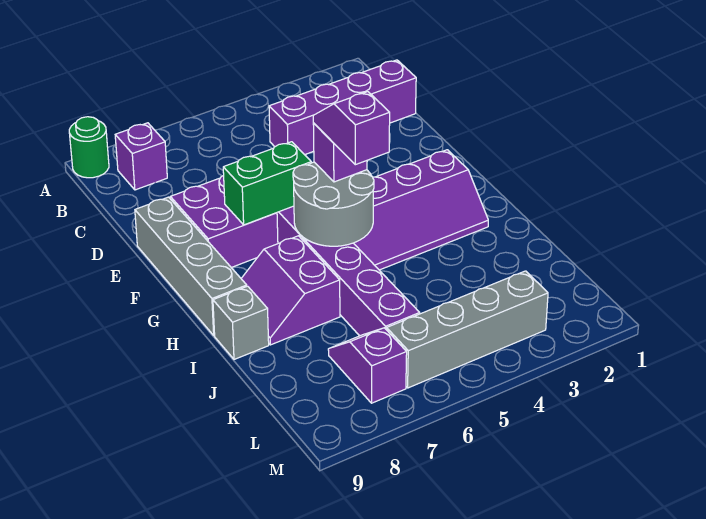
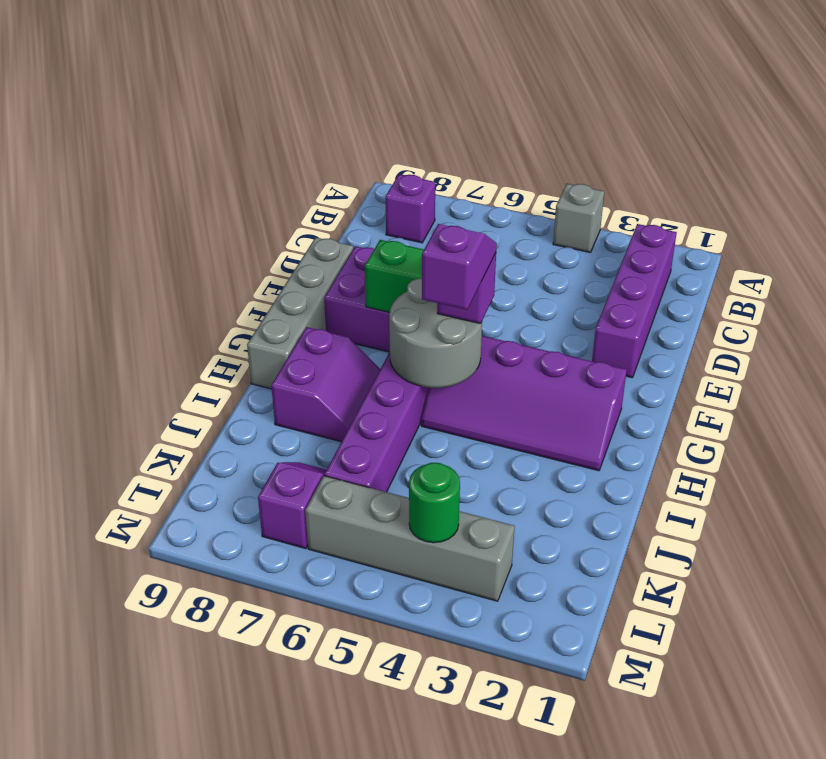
green round brick A9 level 1 -> green round brick L4 level 2
purple brick C1:C4 level 1 -> purple brick B2:E2 level 1
purple slope H7:I8 level 1 top 7 -> purple slope H7:I8 level 1 top 8
grey brick I9 level 1 -> grey brick A4 level 1

